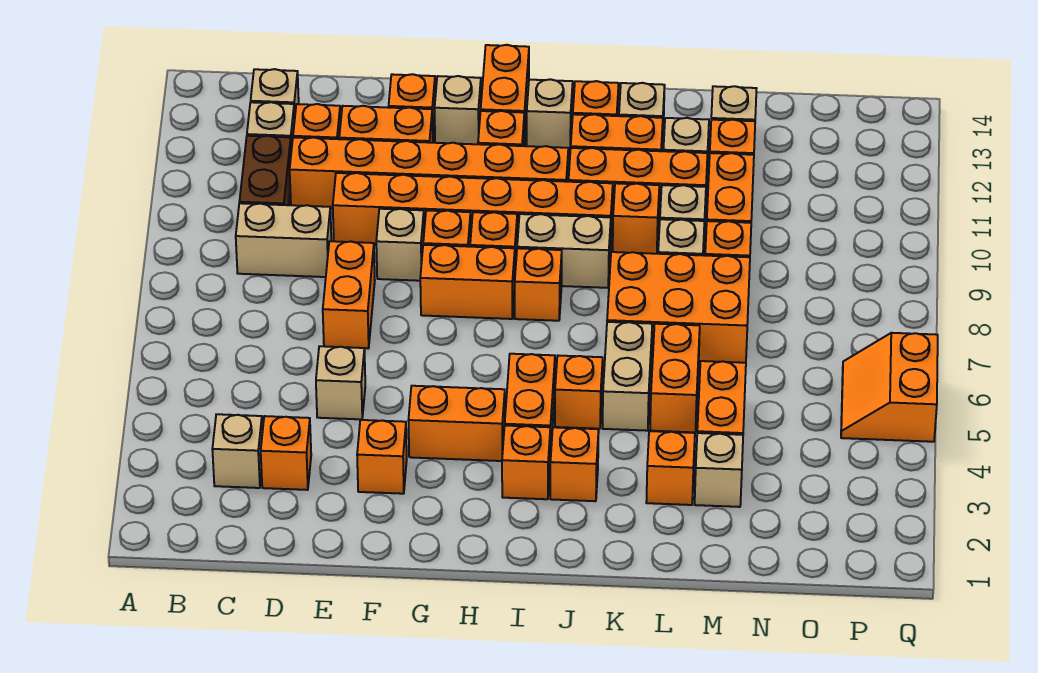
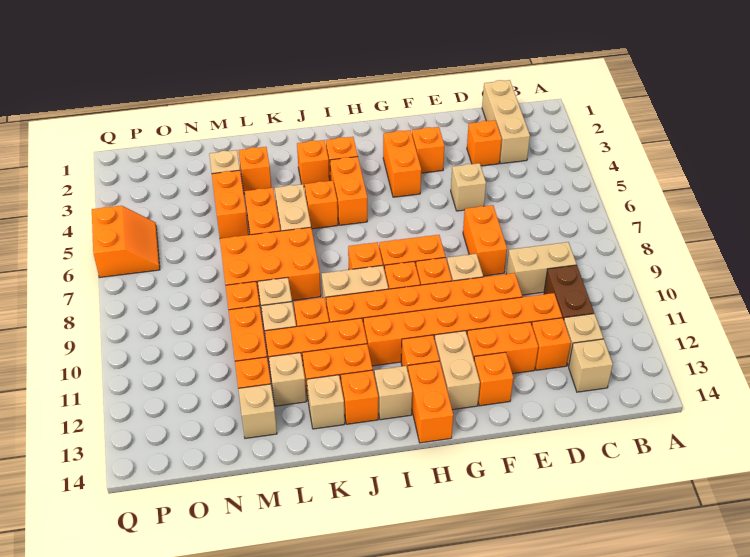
tan brick C3 level 1 -> tan brick C1:C3 level 1
orange brick G4:H4 level 1 -> orange brick G3:G4 level 1
tan brick G13 level 1 -> tan brick G12:G13 level 1

